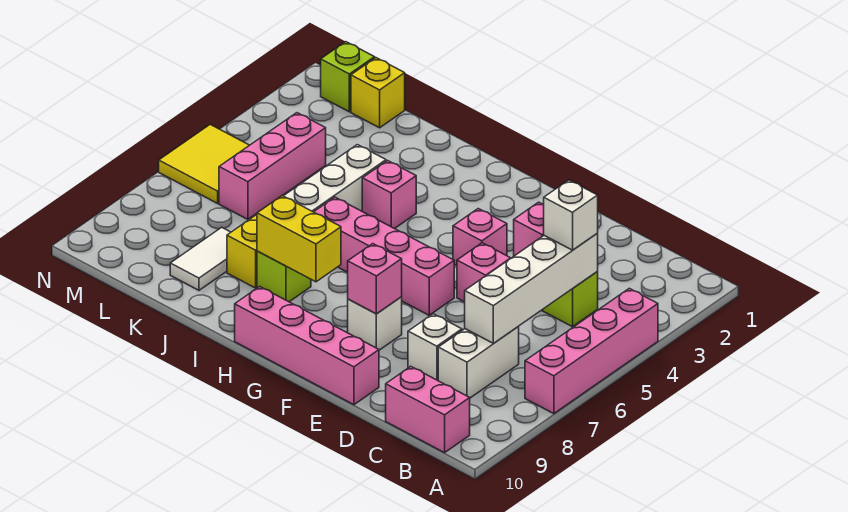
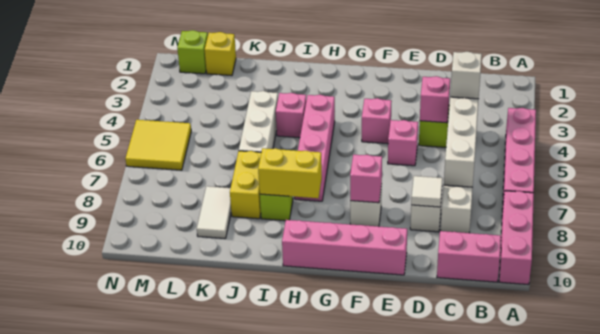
none -> white tile D8 level 2
pink brick F6:I6 level 1 -> pink brick H4:H7 level 1
pink brick L4:L6 level 1 -> pink brick A8:A10 level 1

